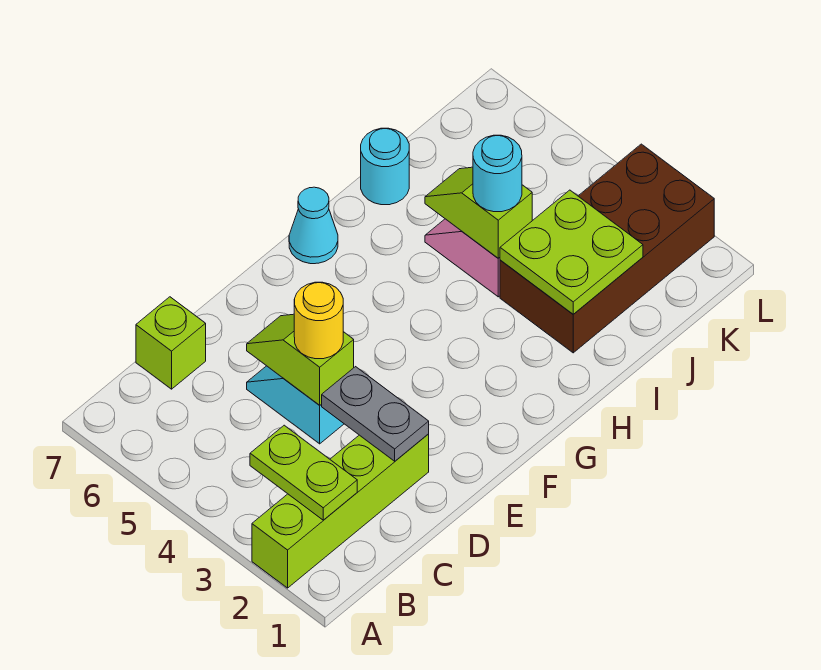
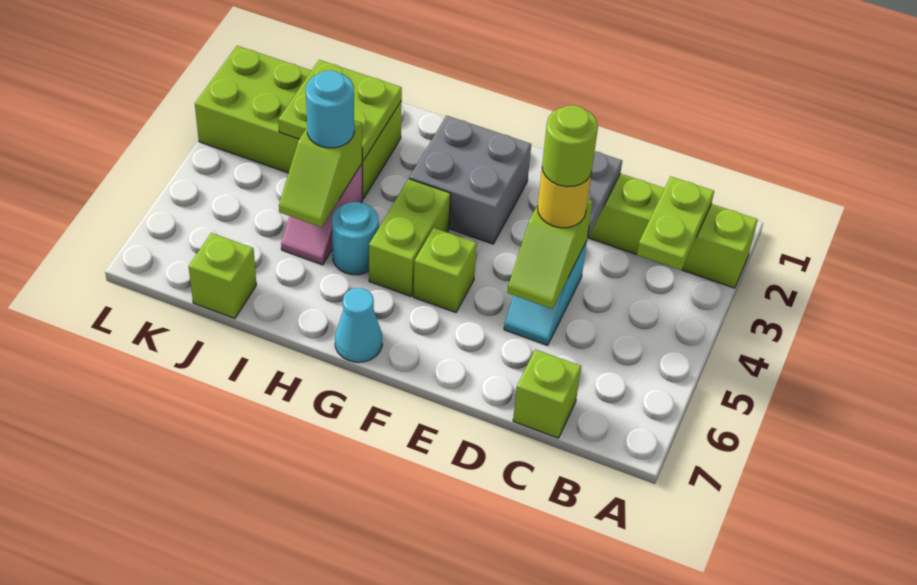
none -> lime round brick D4 level 4
none -> grey brick F2:G3 level 1
none -> lime brick F5 level 1
none -> lime brick G4:G5 level 1
brown brick I2:L3 level 1 -> lime brick I2:L3 level 1
cyan round brick I7 level 1 -> cyan round brick H5 level 1
none -> lime brick J7 level 1

